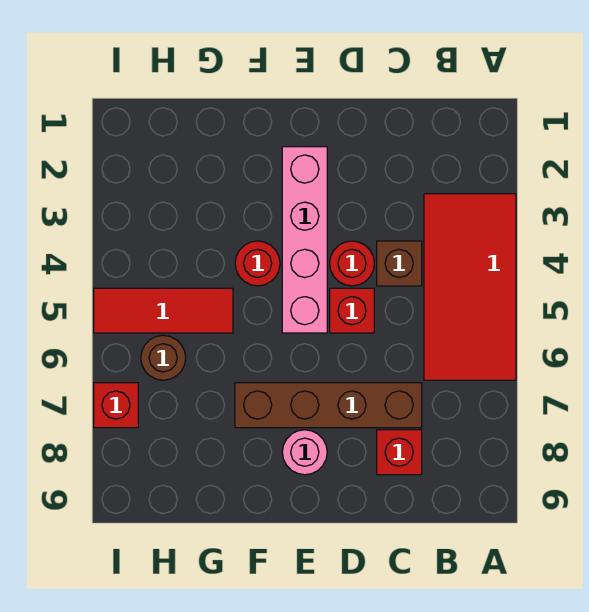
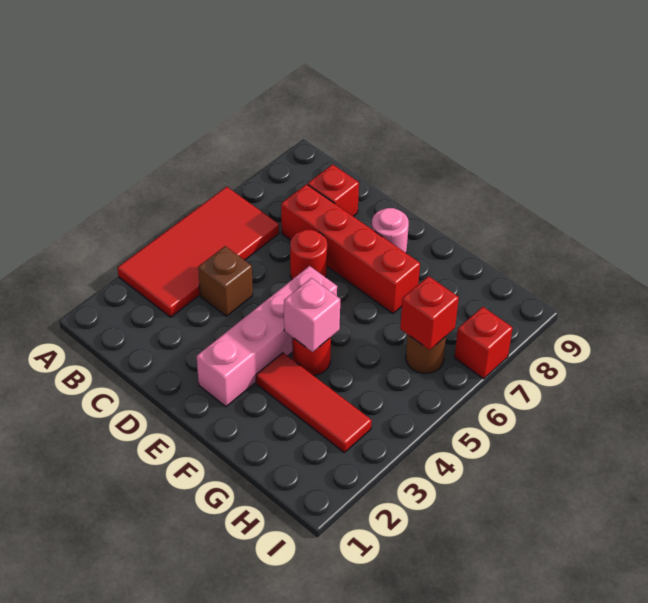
brown brick C7:F7 level 1 -> red brick C7:F7 level 1
red round brick D4 level 1 -> red round brick D6 level 1
red brick D5 level 1 -> red brick H6 level 2
none -> pink brick F4 level 2
red tile G5:I5 level 1 -> red tile F3:H3 level 1

